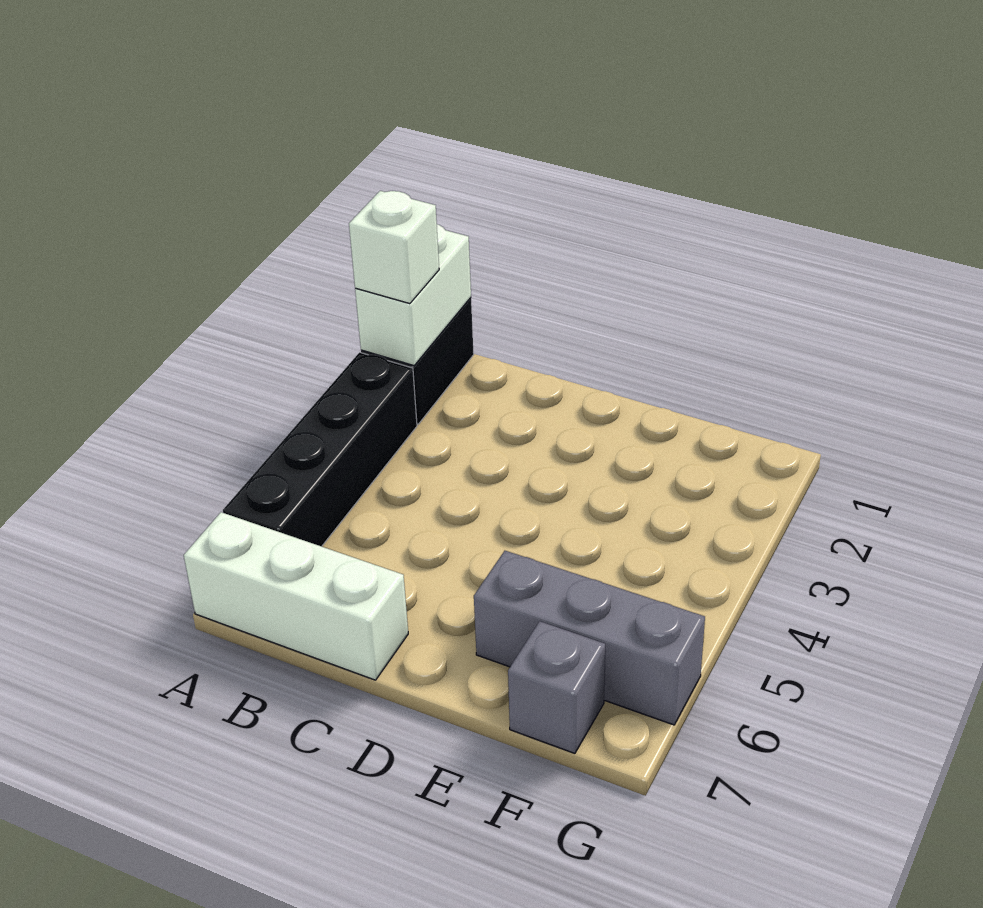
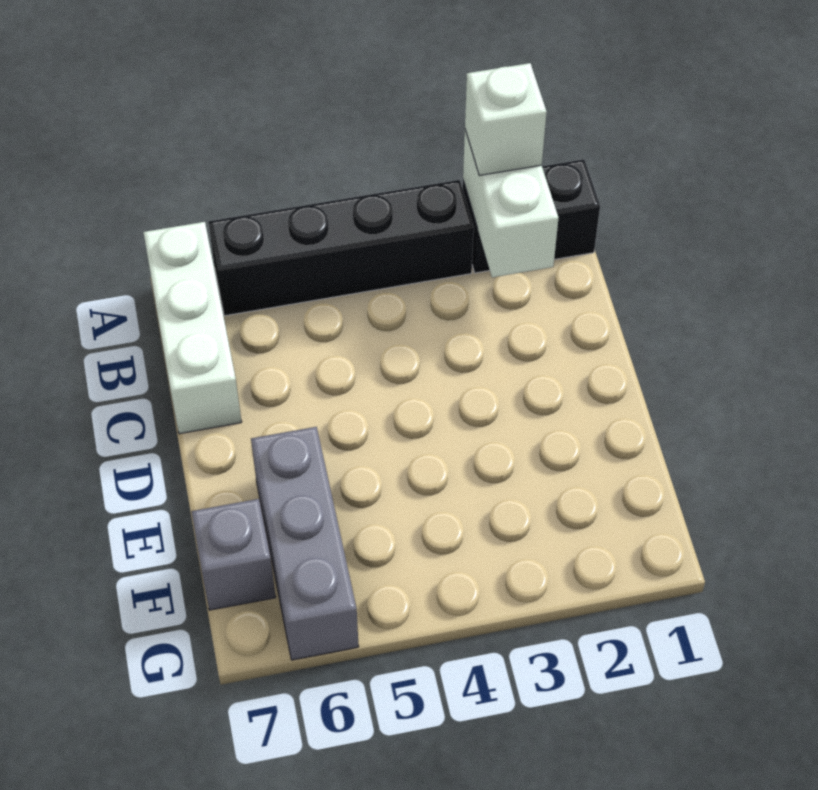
white brick A1:A2 level 2 -> white brick A2:B2 level 2

